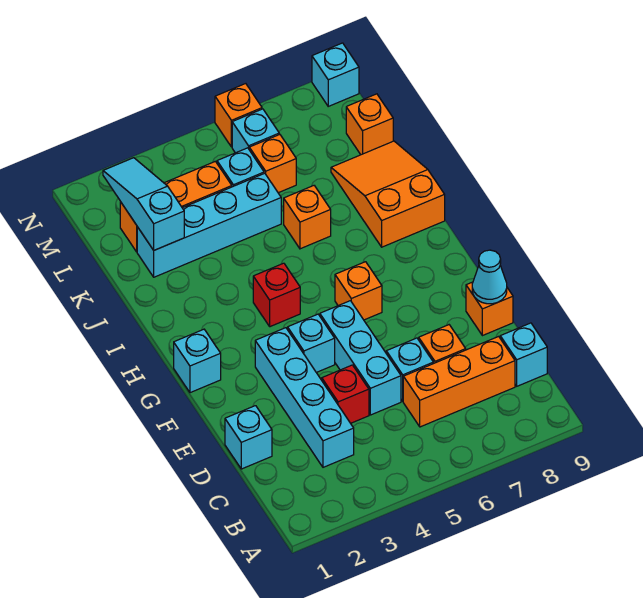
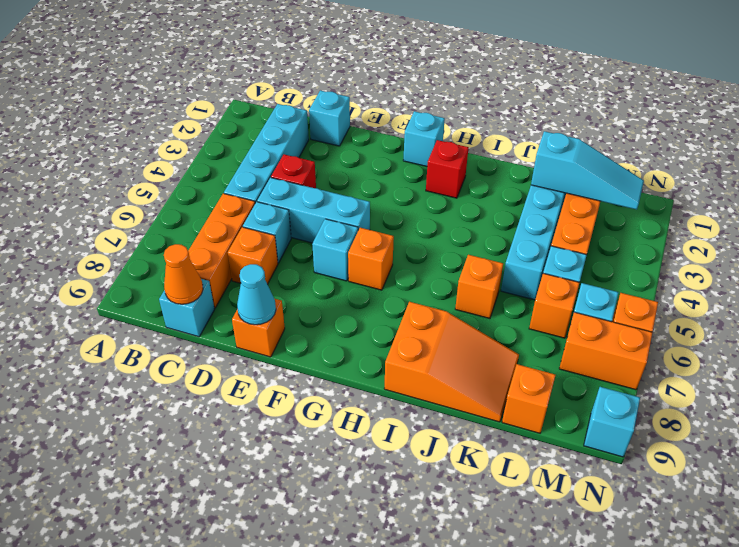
cyan brick C3:F3 level 1 -> cyan brick C2:C5 level 1
none -> orange cone C9 level 2
cyan brick F4 level 1 -> cyan brick F6 level 1
red brick H4 level 1 -> red brick H2 level 1
none -> orange brick M7:N7 level 1

